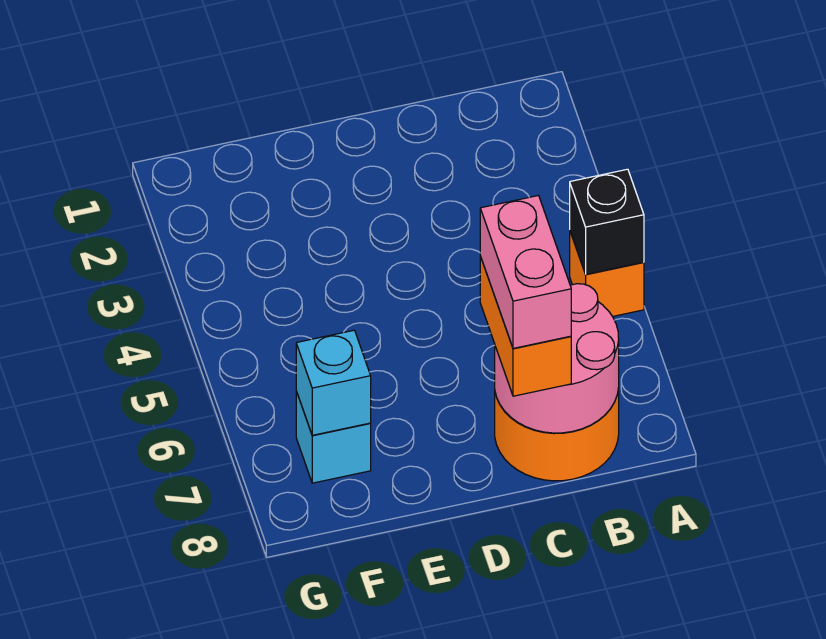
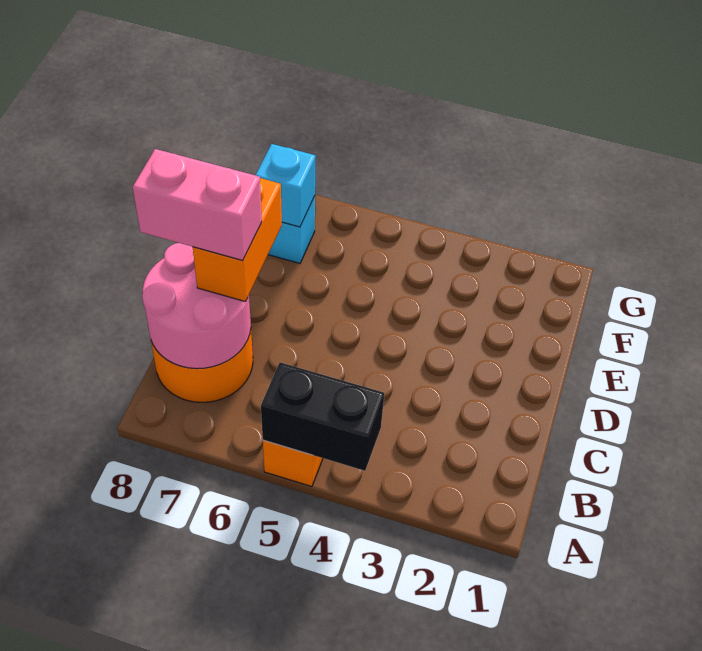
black brick A5 level 2 -> black brick A4:A5 level 2
orange brick C7:C8 level 3 -> orange brick C7:D7 level 3

